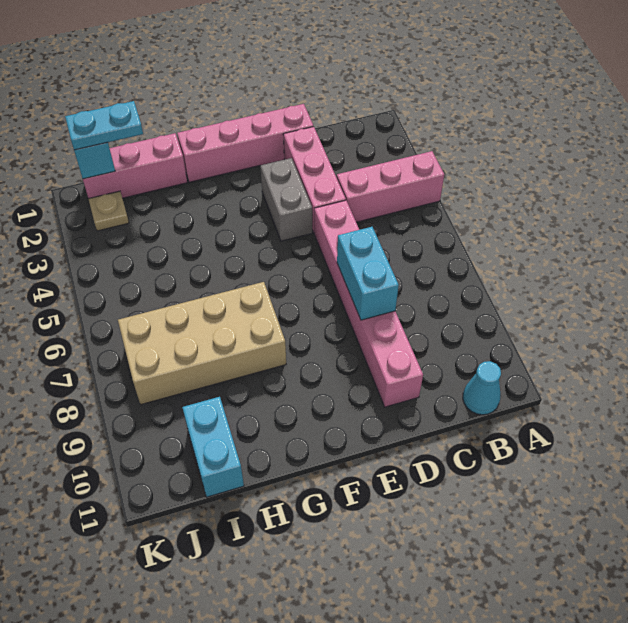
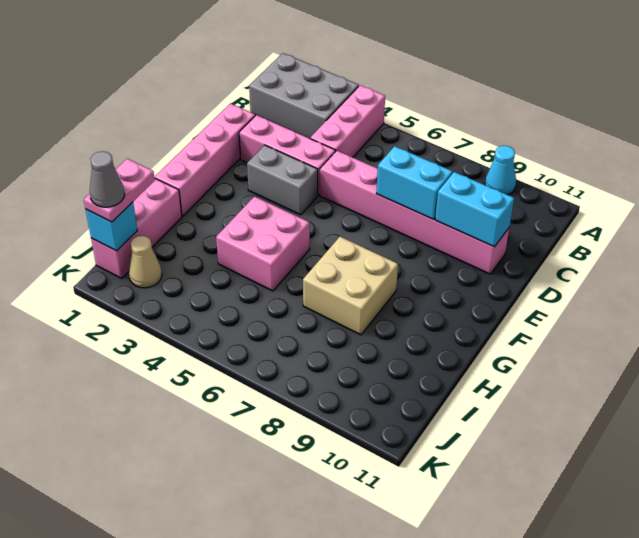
none -> grey brick A1:B3 level 1
cyan cone B11 level 1 -> cyan cone A9 level 1
none -> pink brick G4:H5 level 1
tan brick G7:J8 level 1 -> tan brick G7:H8 level 1
cyan plate I1:J1 level 3 -> pink plate I1:J1 level 3
cyan brick I10:I11 level 1 -> cyan brick D9:D10 level 2
none -> grey cone J1 level 4
tan plate J2 level 1 -> tan cone J2 level 1

